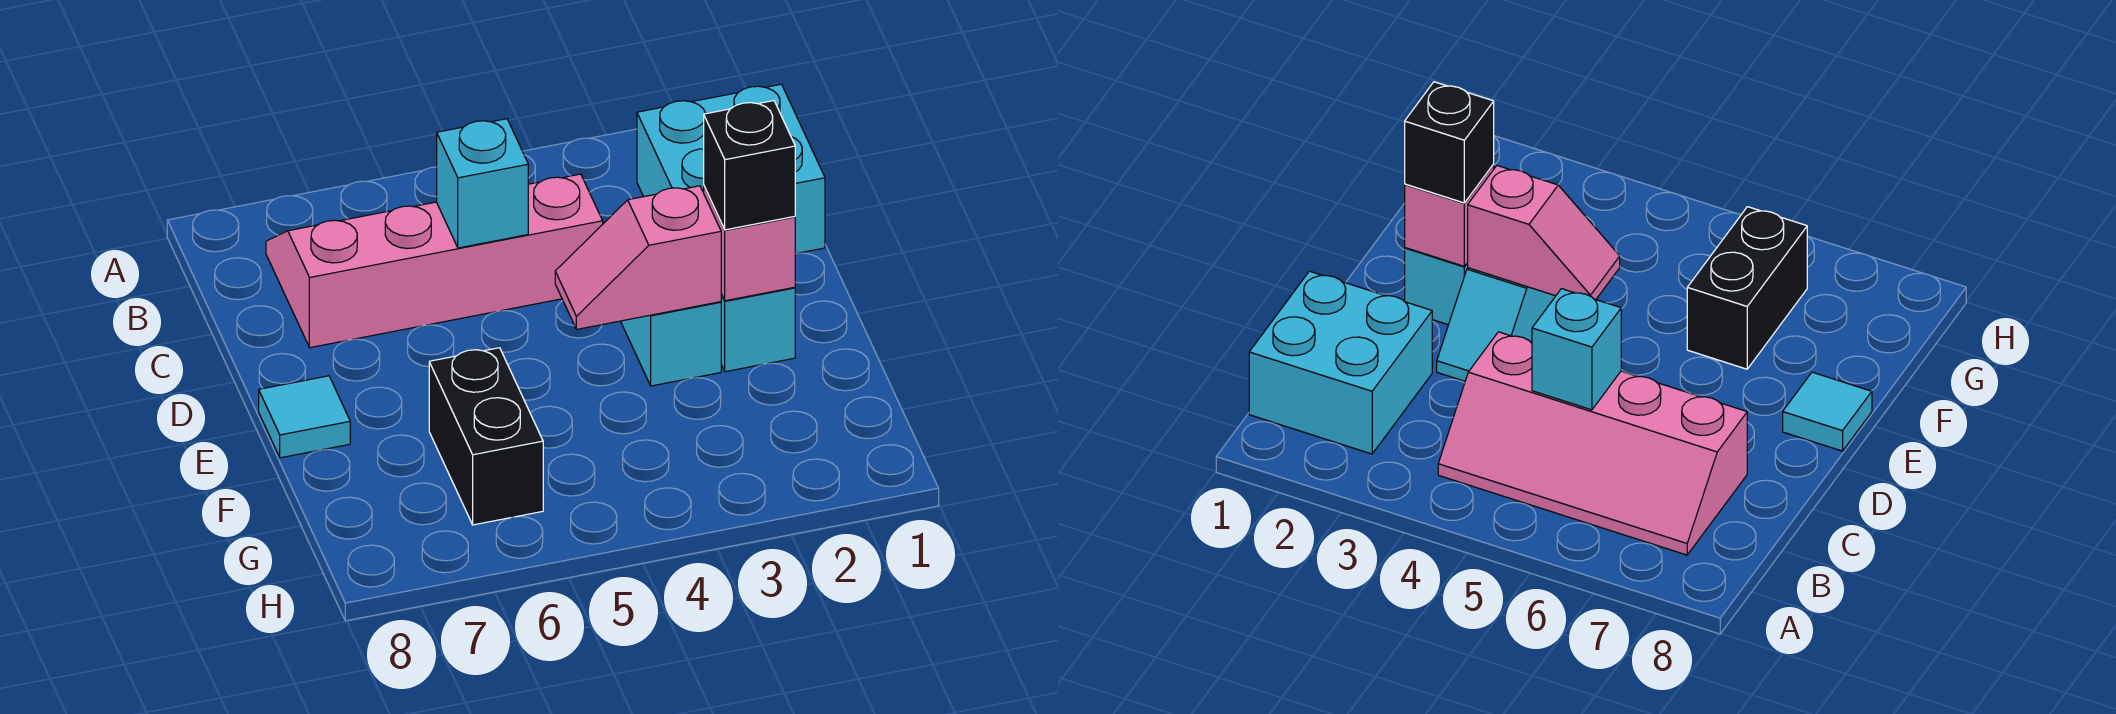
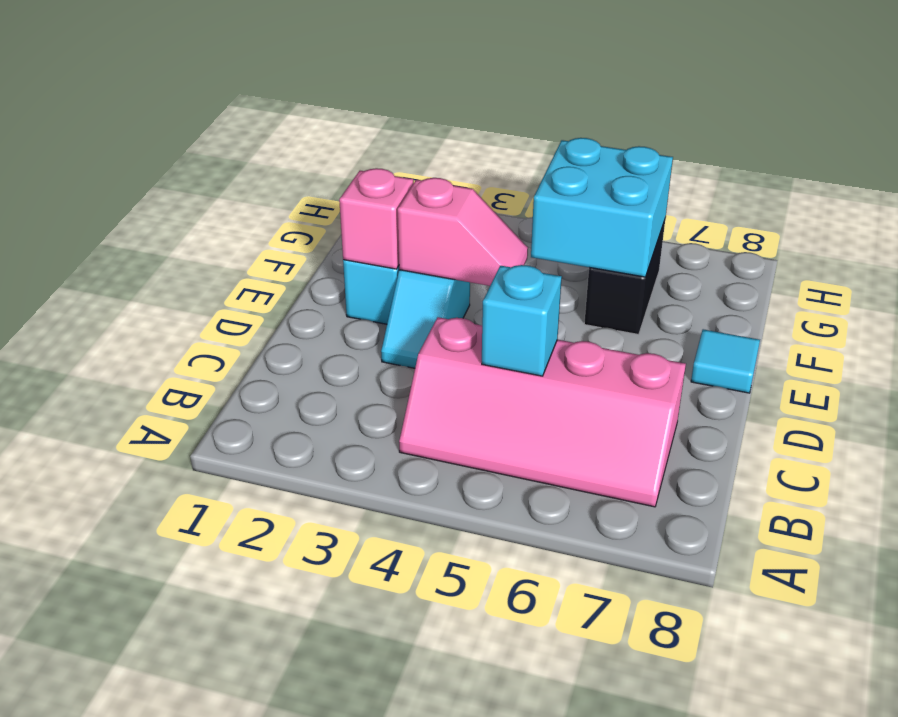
cyan brick B1:C2 level 1 -> cyan brick F5:G6 level 2
black brick E2 level 3 -> none

